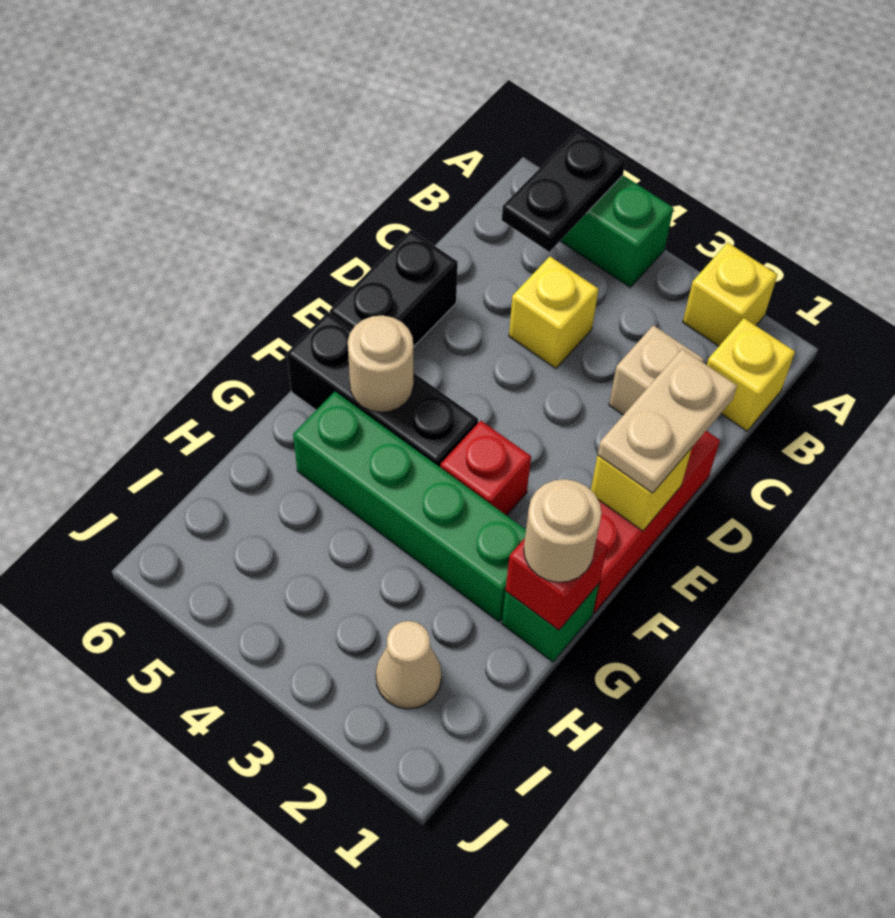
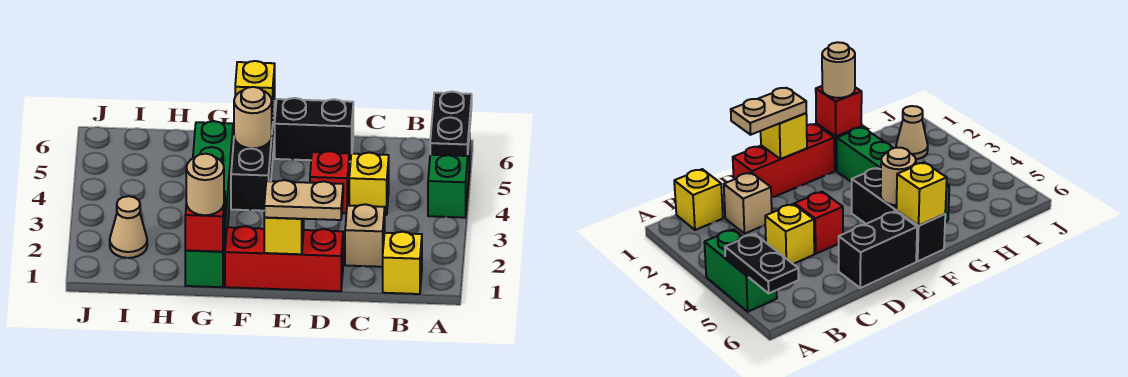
yellow brick A2 level 1 -> yellow brick F6 level 2
black plate A5:B5 level 2 -> black plate A5:A6 level 2
red brick F3 level 1 -> red brick D4 level 1

